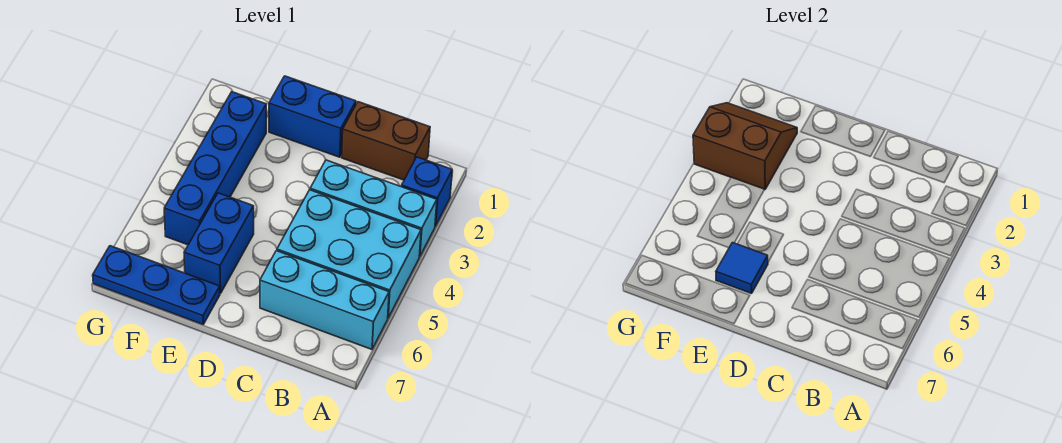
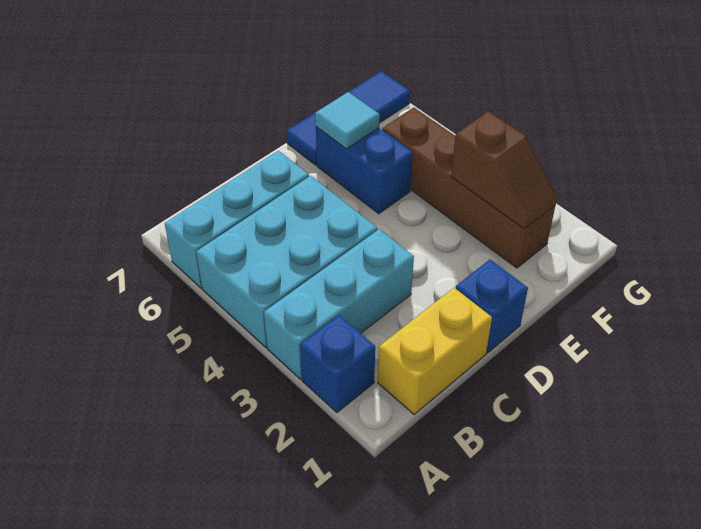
brown brick B1:C1 level 1 -> yellow brick B1:C1 level 1
blue brick D1:E1 level 1 -> blue brick D1 level 1
blue tile E6 level 2 -> cyan tile E6 level 2
blue plate E7:G7 level 1 -> blue tile E7:G7 level 1
blue brick F2:F5 level 1 -> brown brick F2:F5 level 1
brown slope F2:G3 level 2 top 3 -> brown slope F2:F3 level 2 top 3

